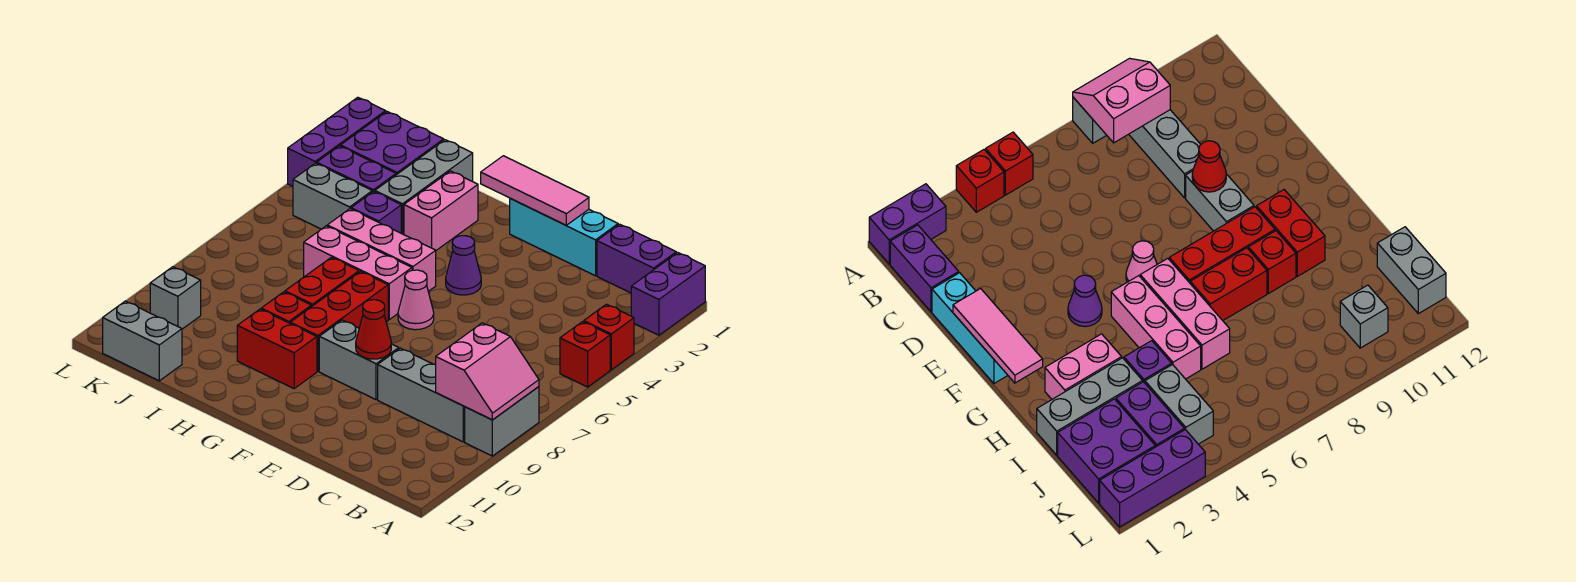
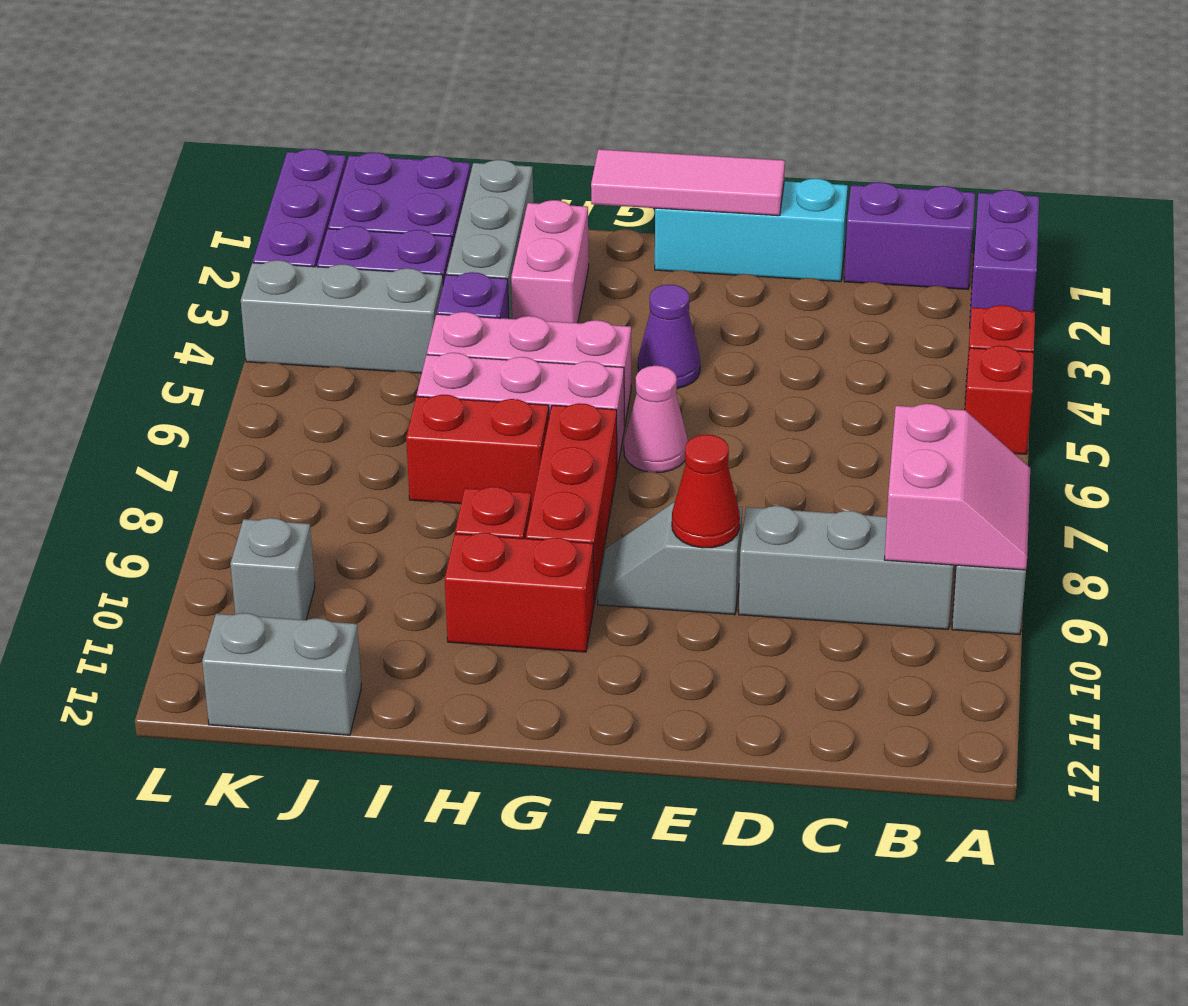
grey brick E9:F9 level 1 -> grey slope E9:F9 level 1 top E
red brick H7:H8 level 1 -> red brick H7:I7 level 1
grey brick J4:K4 level 1 -> grey brick J4:L4 level 1

